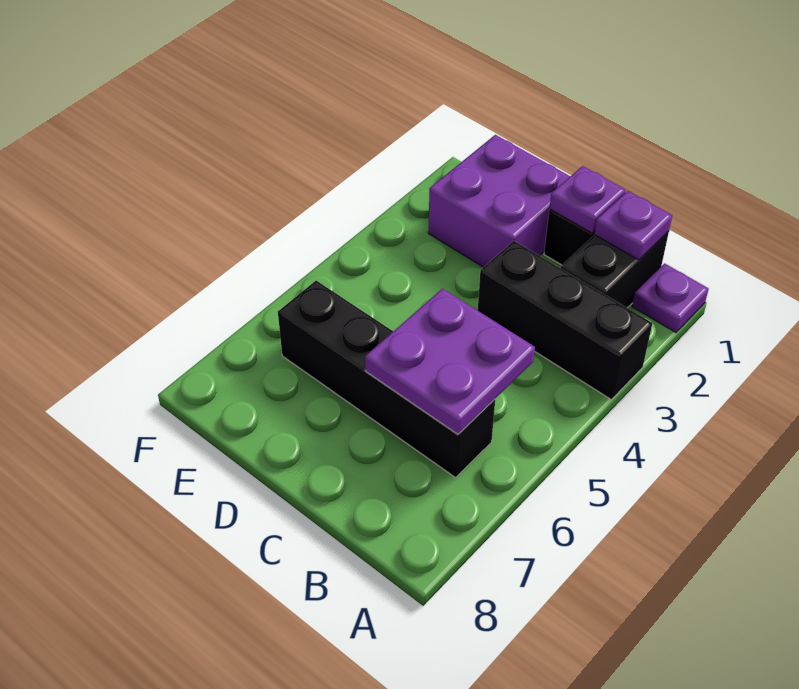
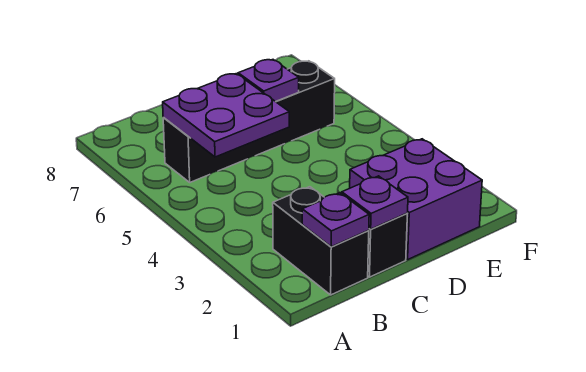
purple plate A1 level 1 -> purple plate D6 level 2
black brick A3:C3 level 1 -> none

